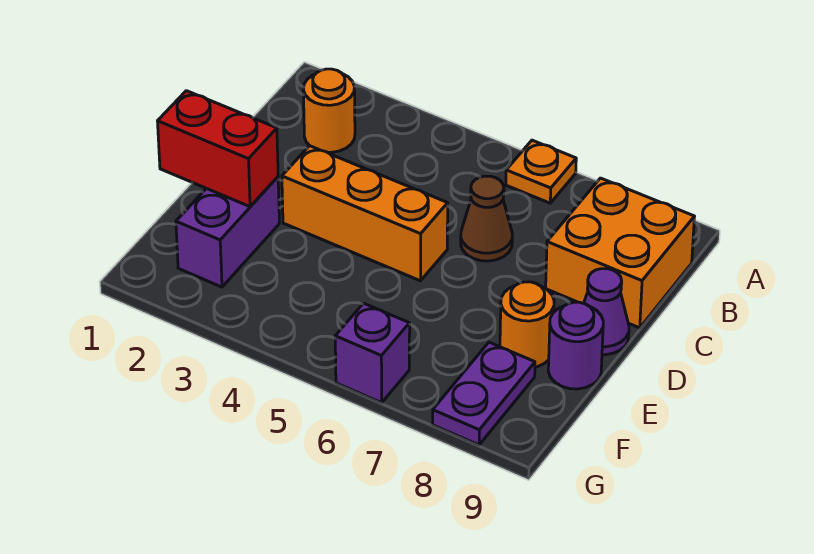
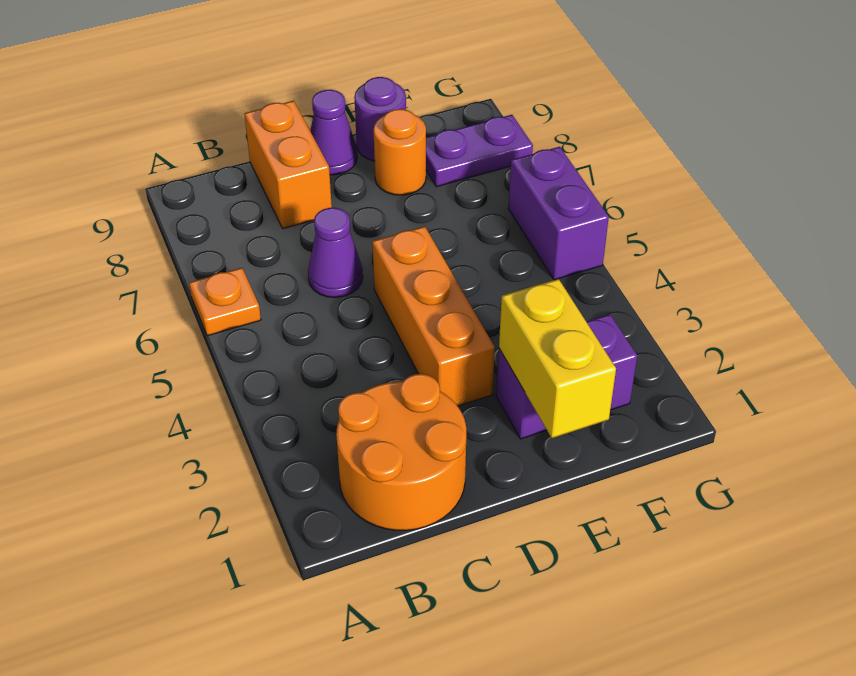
orange round brick B2 level 1 -> orange round brick B1:C2 level 1
orange brick B8:C9 level 1 -> orange brick C8:C9 level 1
brown cone C6 level 1 -> purple cone C6 level 1
red brick E1:E2 level 2 -> yellow brick E1:E2 level 2
purple brick G6 level 1 -> purple brick G5:G6 level 1

